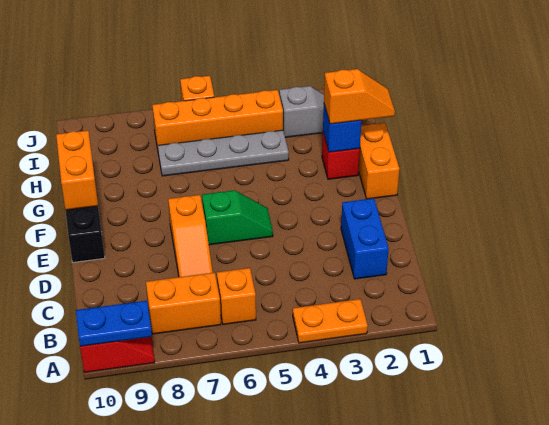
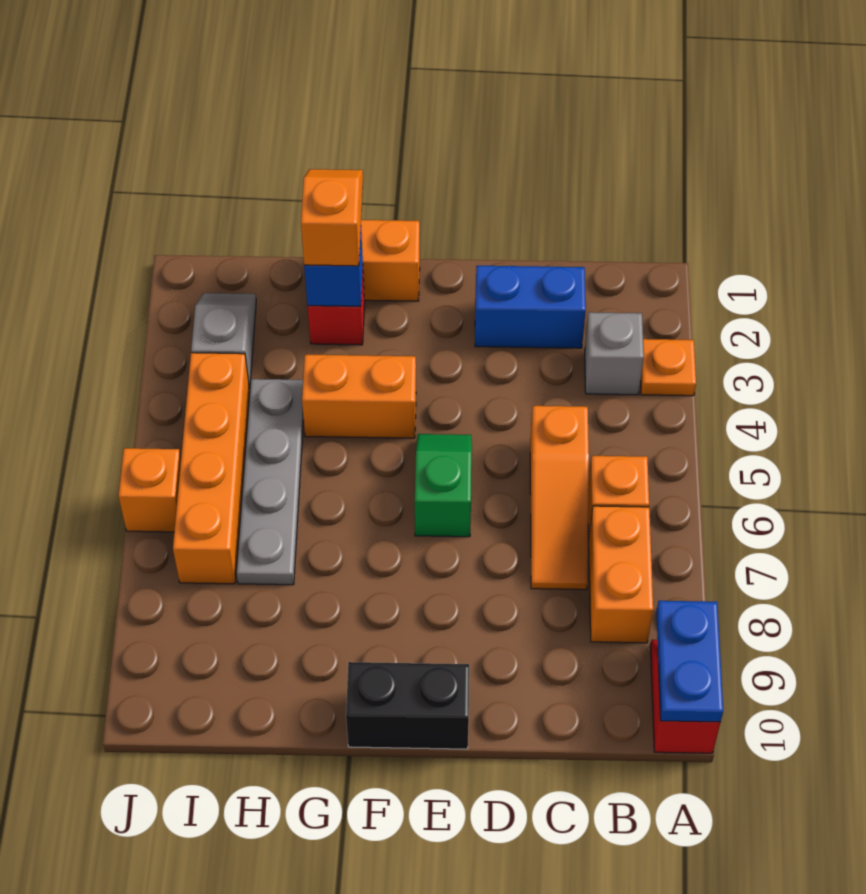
orange plate A3:A4 level 1 -> orange plate A3 level 1
none -> grey brick B3 level 1
orange slope C7:E7 level 1 top E -> orange slope C5:C7 level 1 top 5
orange brick F10:G10 level 2 -> orange brick F4:G4 level 1

